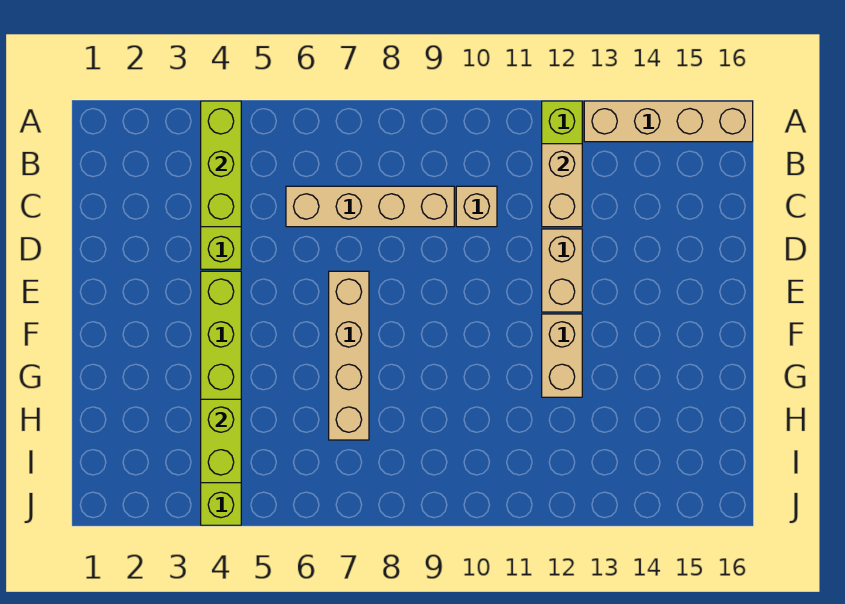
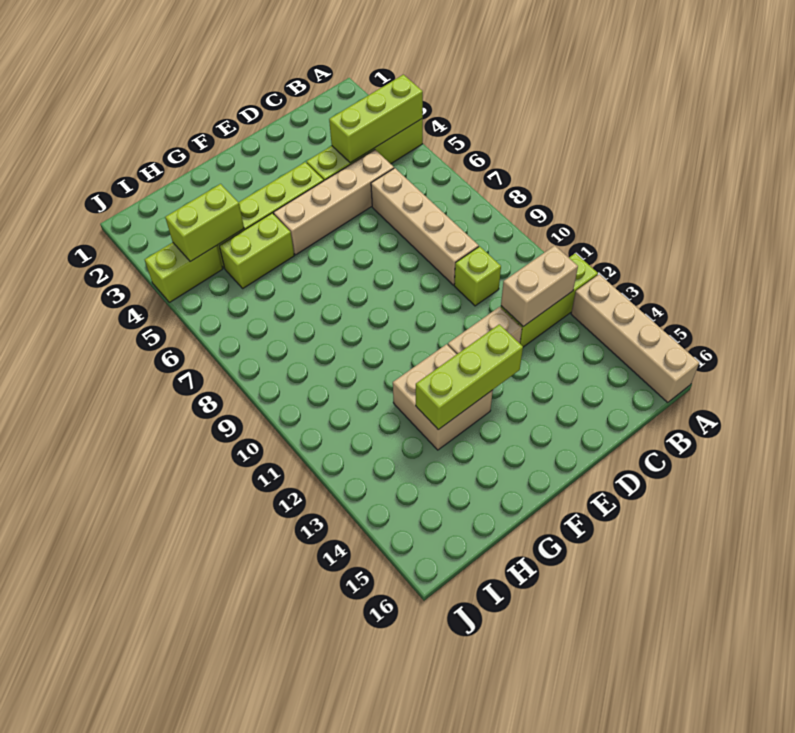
tan brick C10 level 1 -> lime brick C10 level 1
tan brick E7:H7 level 1 -> tan brick C5:F5 level 1
none -> lime brick E13:G13 level 2
tan brick F12:G12 level 1 -> tan brick F12:G13 level 1
none -> lime brick G5:H5 level 1

